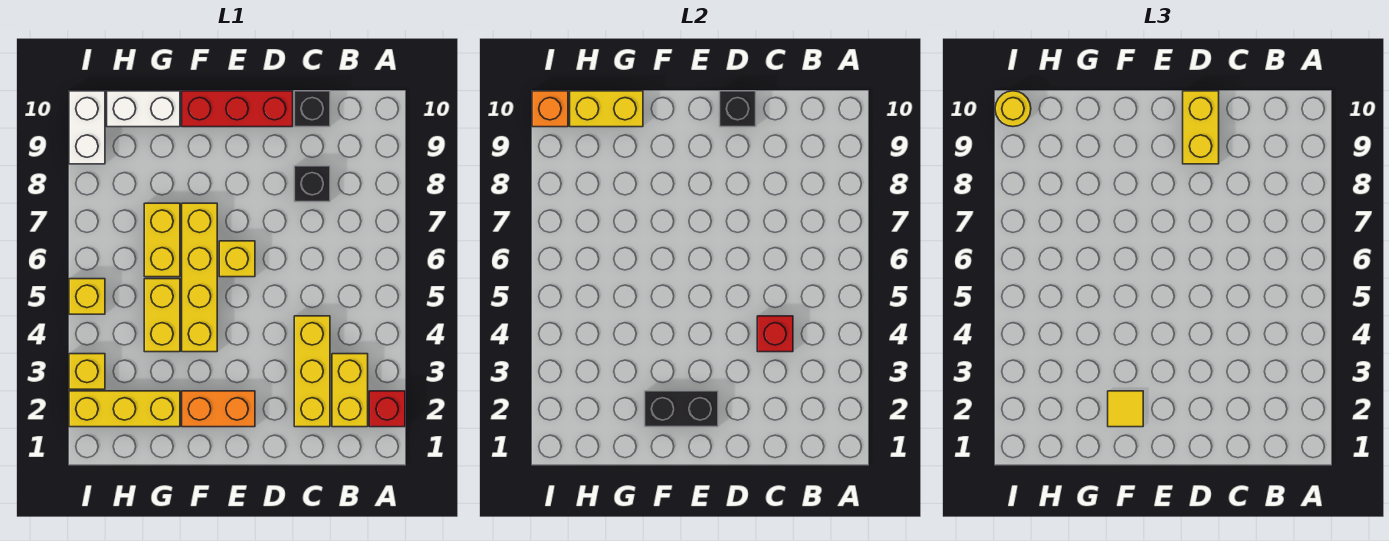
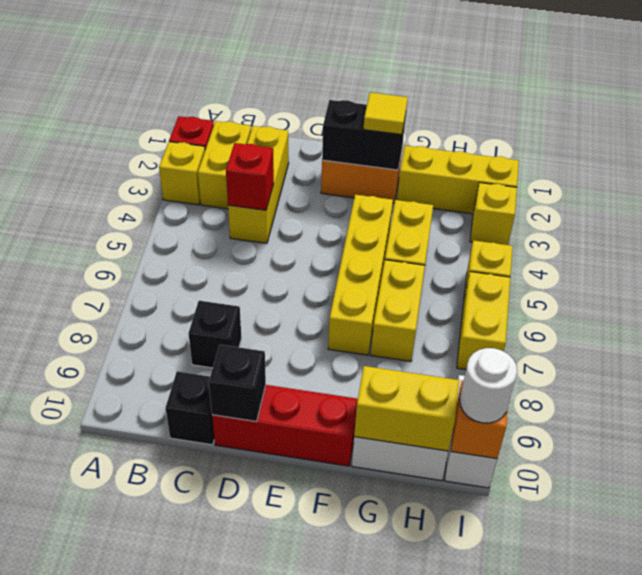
yellow brick D9:D10 level 3 -> yellow brick I6:I7 level 1
yellow brick E6 level 1 -> yellow brick A3 level 1
yellow round brick I10 level 3 -> white round brick I10 level 3

